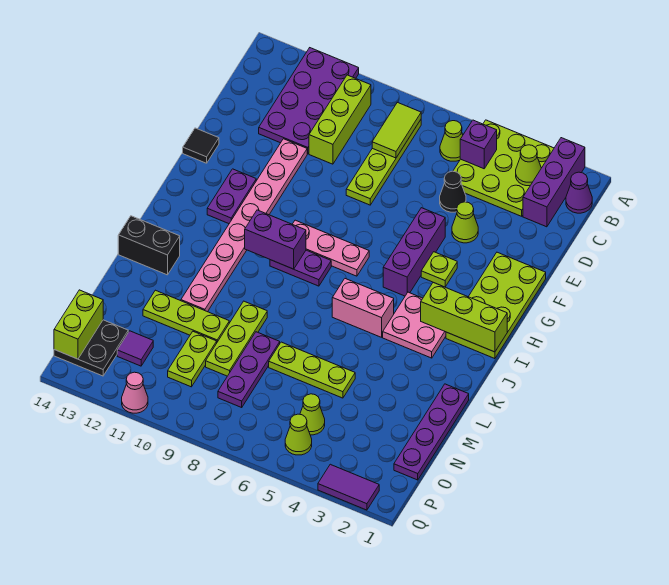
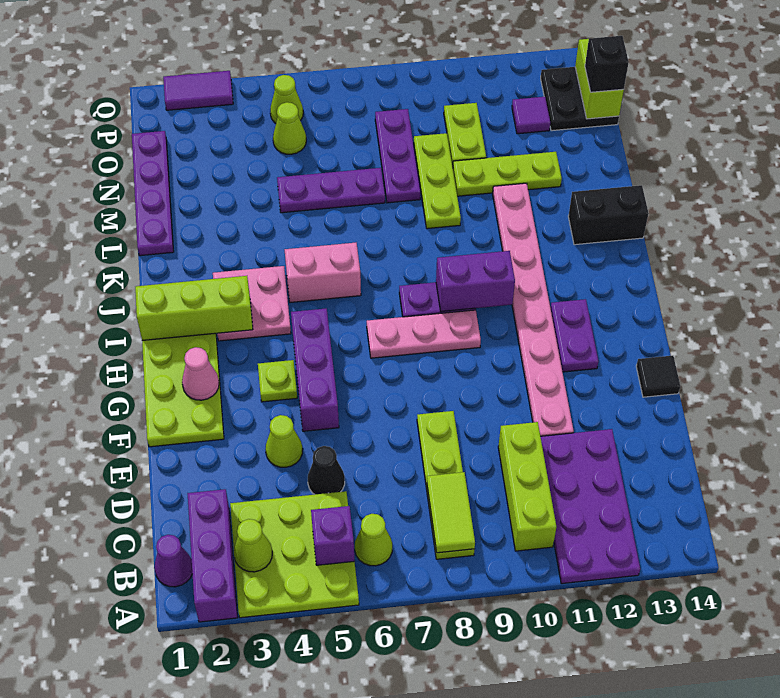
lime plate M5:M7 level 1 -> purple plate M5:M7 level 1
none -> black brick O14 level 3
pink cone Q11 level 1 -> pink cone G2 level 2

